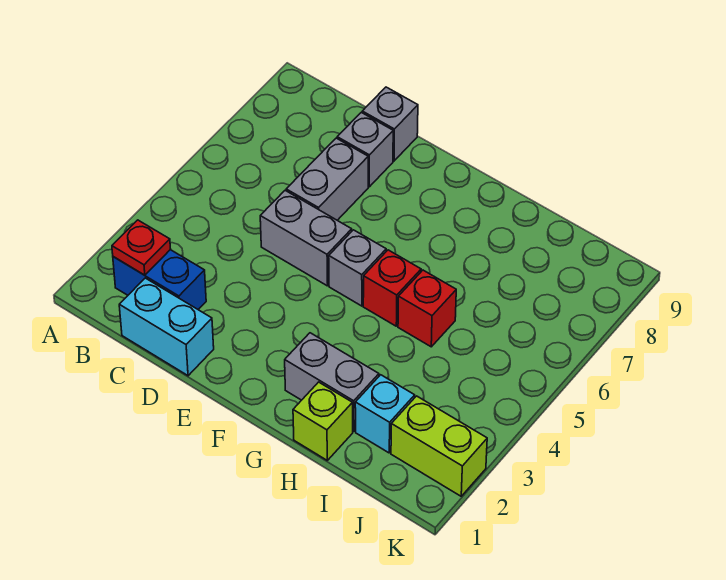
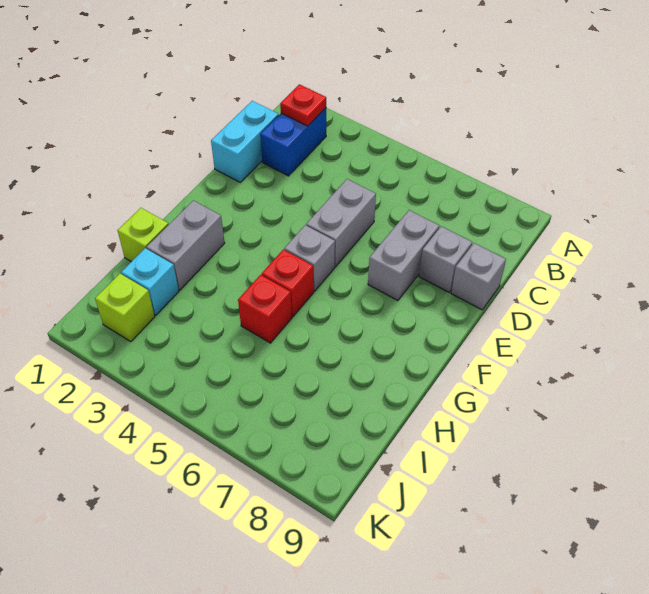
grey brick D6:D7 level 1 -> grey brick D7:E7 level 1
lime brick J2:K2 level 1 -> lime brick J2 level 1

